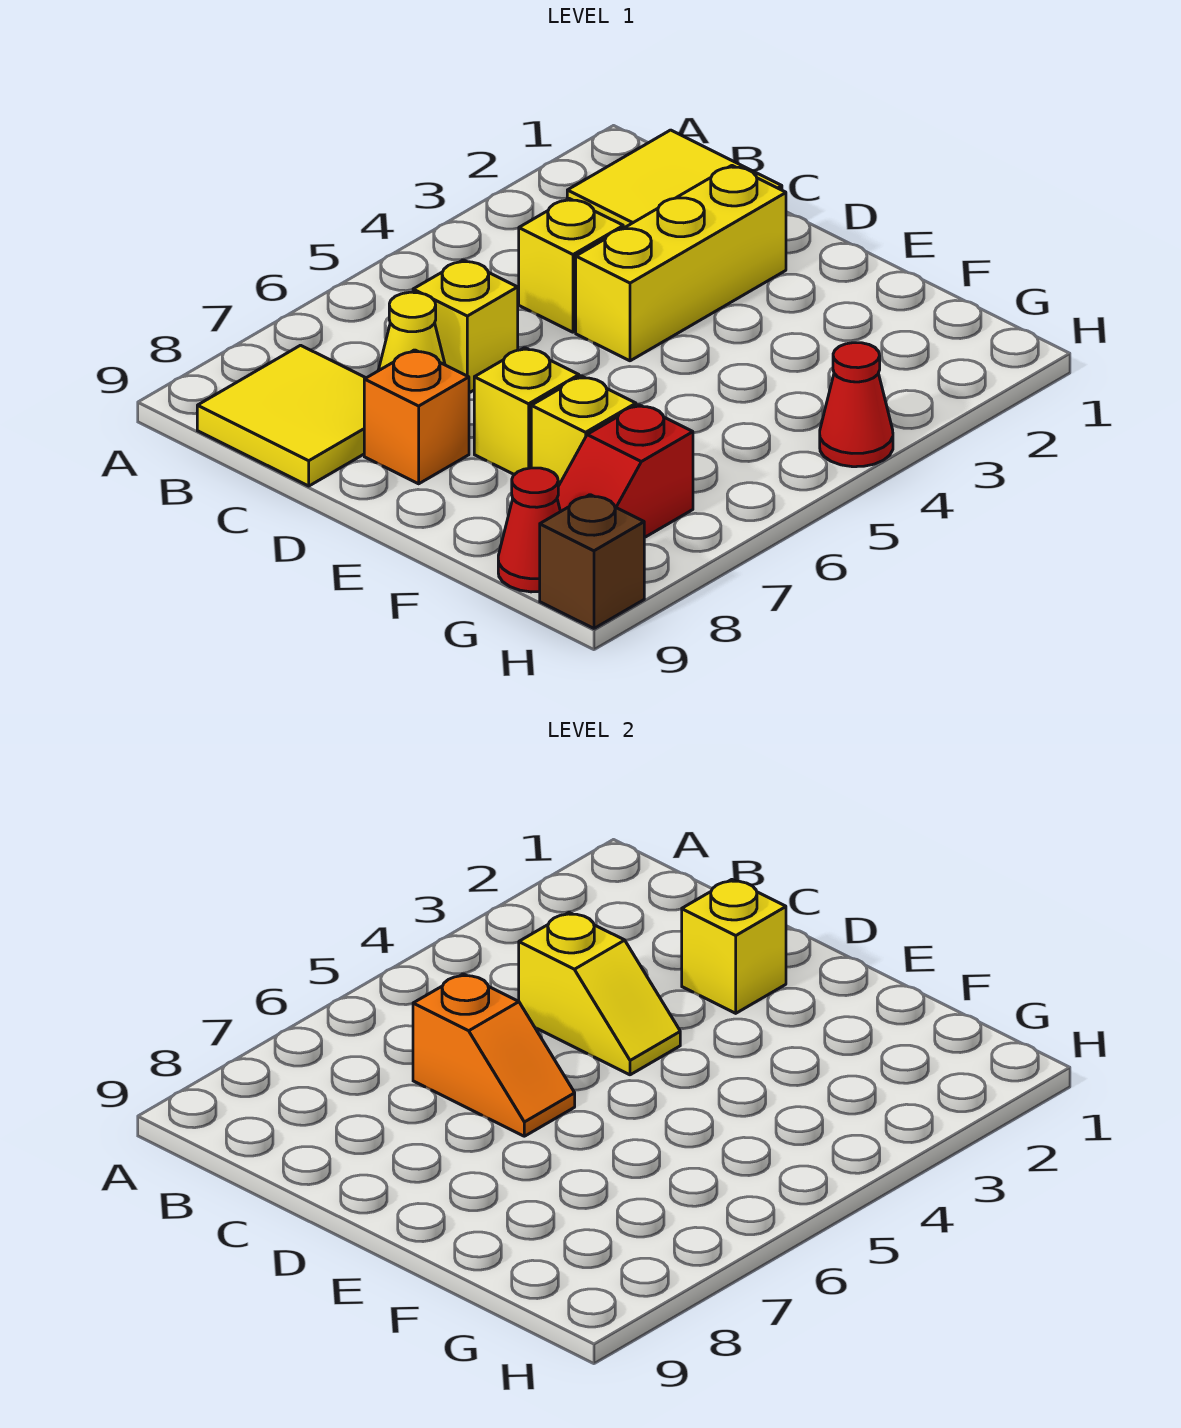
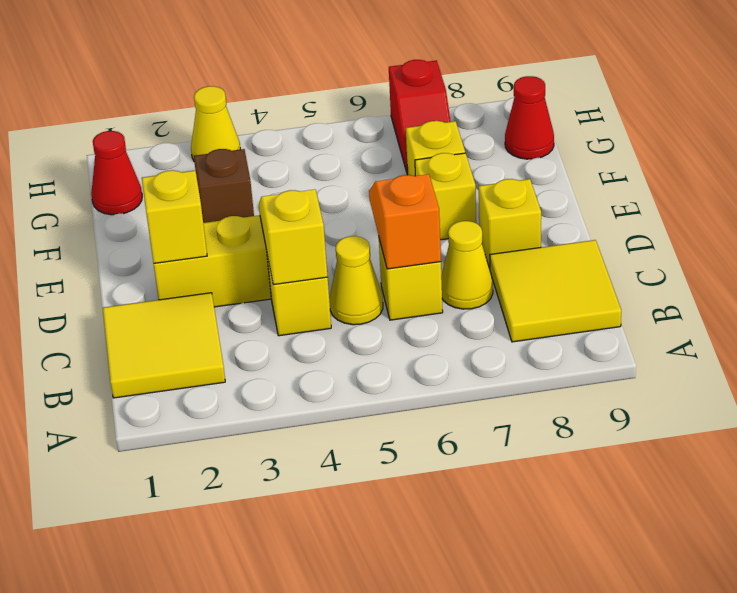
none -> yellow cone C5 level 1
orange brick D8 level 1 -> yellow brick D8 level 1
red slope G7:G8 level 1 top 7 -> red slope G7:H7 level 1 top H
none -> yellow cone H3 level 1
red cone H4 level 1 -> red cone G1 level 1
brown brick H9 level 1 -> brown brick F3 level 1

